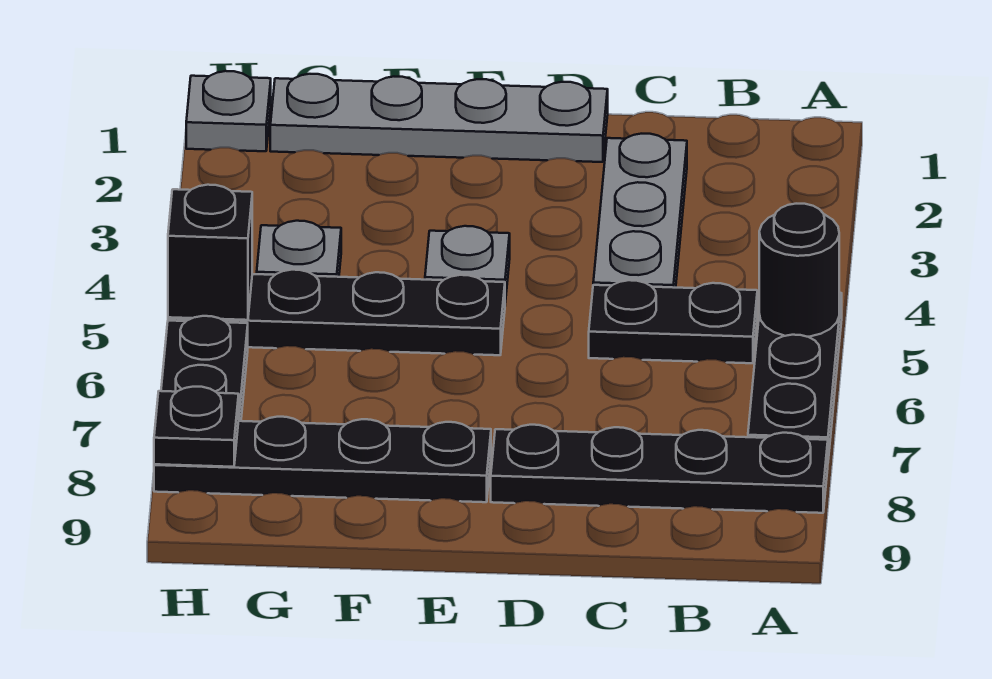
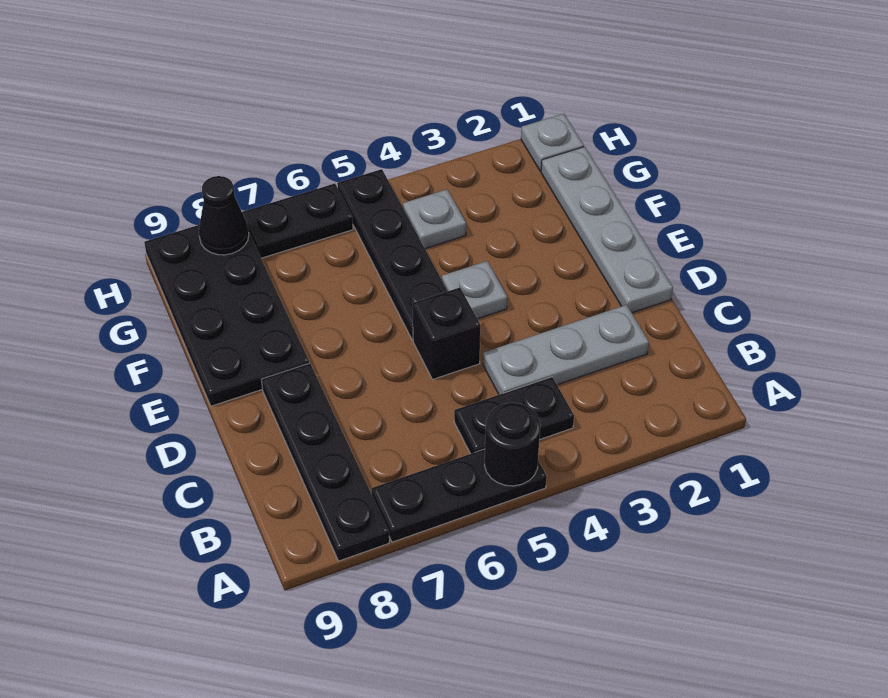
black plate B5:C5 level 1 -> black plate B4:B5 level 1
black plate E8:H8 level 1 -> black plate E8:H9 level 1
black brick H5 level 2 -> black brick D5 level 1
black plate H8 level 2 -> black cone H8 level 2

